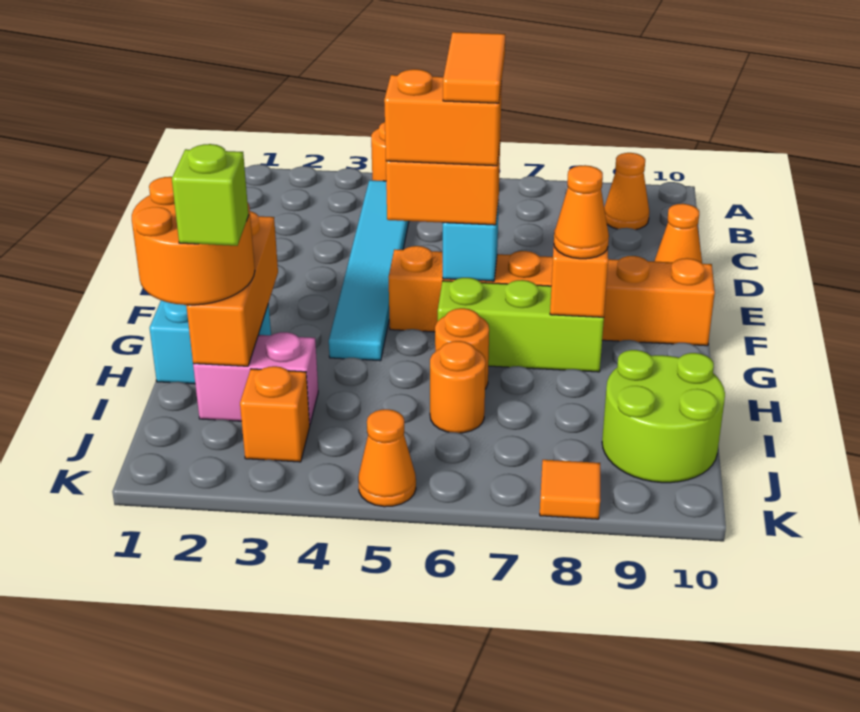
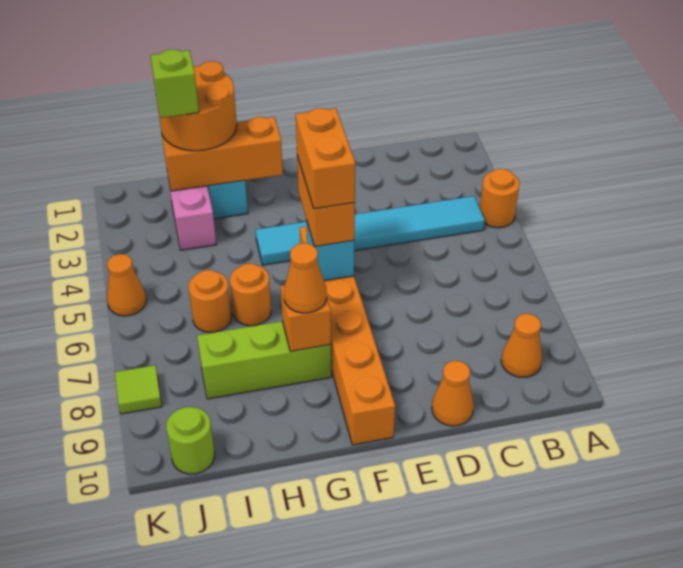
orange tile E6:F6 level 5 -> none
lime brick G6:G8 level 1 -> lime brick G8:I8 level 1
lime round brick I9:J10 level 1 -> lime round brick J10 level 1
orange brick J3 level 1 -> none
orange tile K8 level 1 -> lime tile K8 level 1

